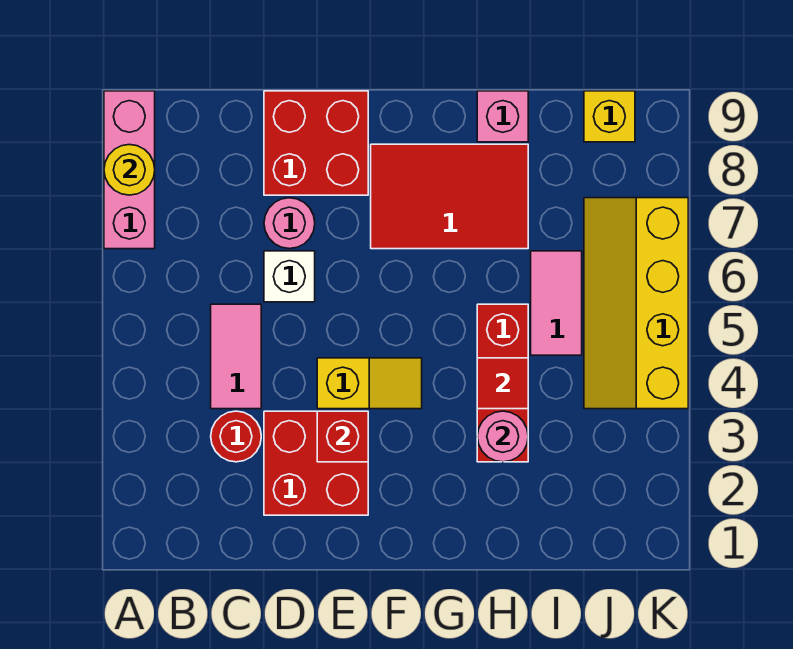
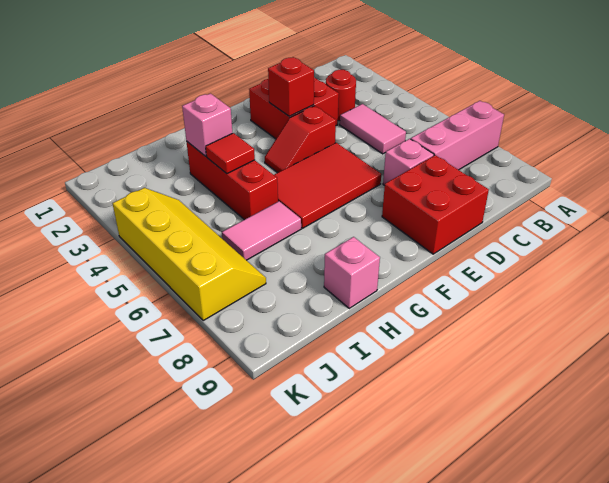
pink brick A7:A9 level 1 -> pink brick A7:C7 level 1
yellow round brick A8 level 2 -> none
white brick D6 level 1 -> none
pink round brick D7 level 1 -> pink brick D7 level 1
yellow slope E4:F4 level 1 top E -> red slope E4:F4 level 1 top E
red tile F7:H8 level 1 -> red tile E5:G6 level 1
pink round brick H3 level 2 -> pink brick H3 level 2
pink tile I5:I6 level 1 -> pink tile H6:I6 level 1
yellow brick J9 level 1 -> none

